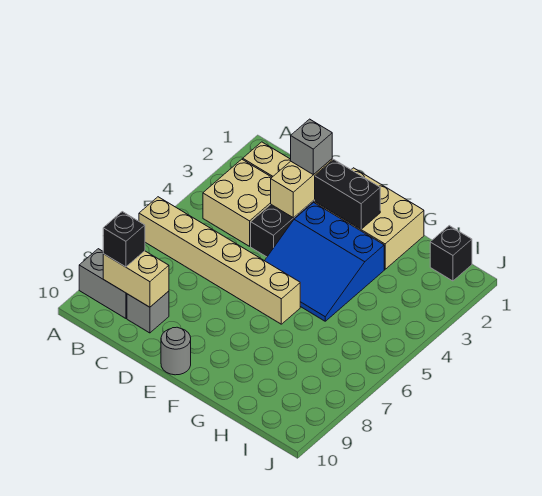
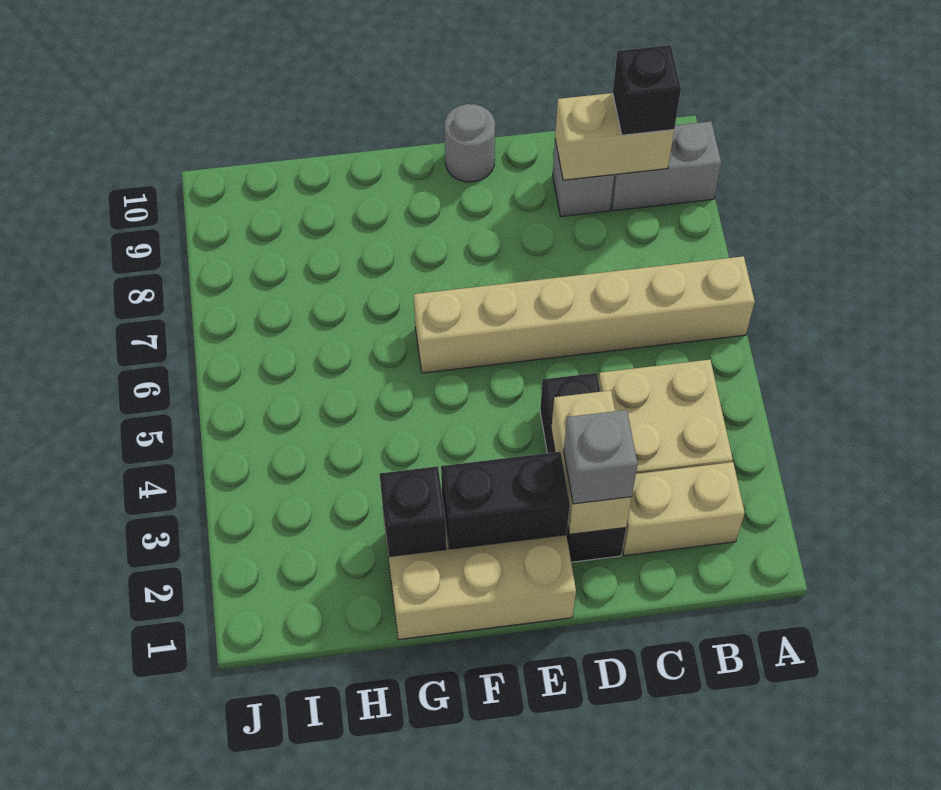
blue slope E3:G5 level 1 top 3 -> none
black brick I1 level 1 -> black brick G2 level 2

